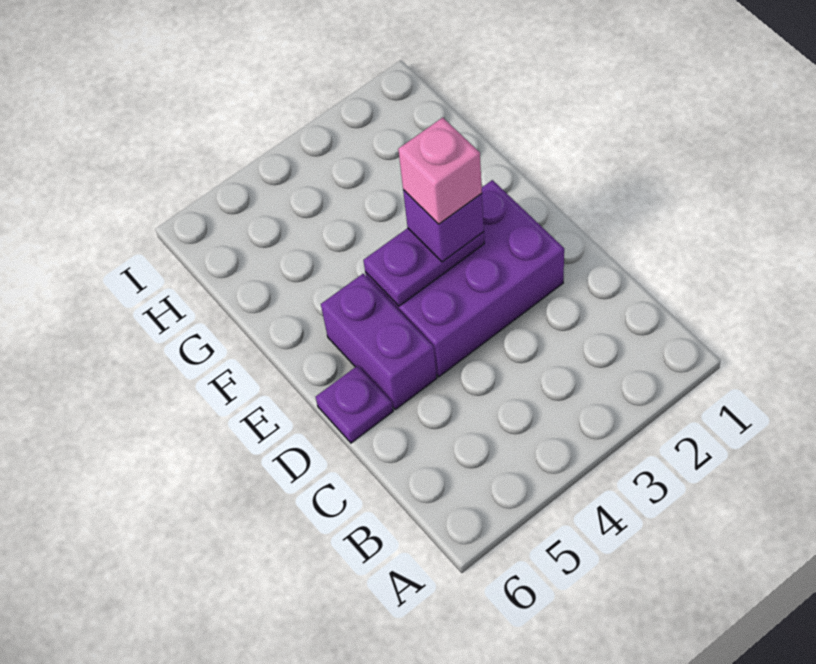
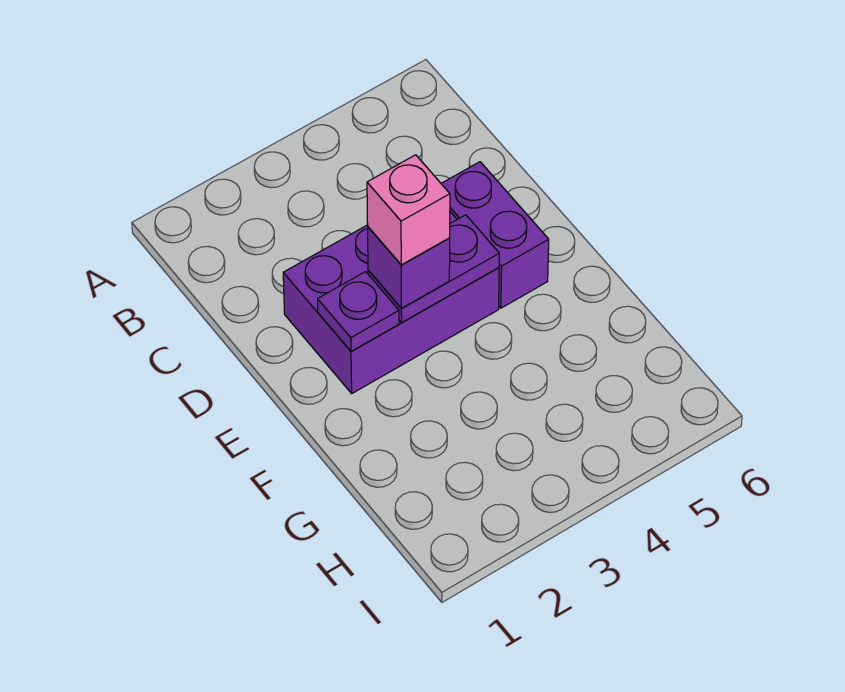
purple plate D6 level 1 -> purple plate E2 level 2

